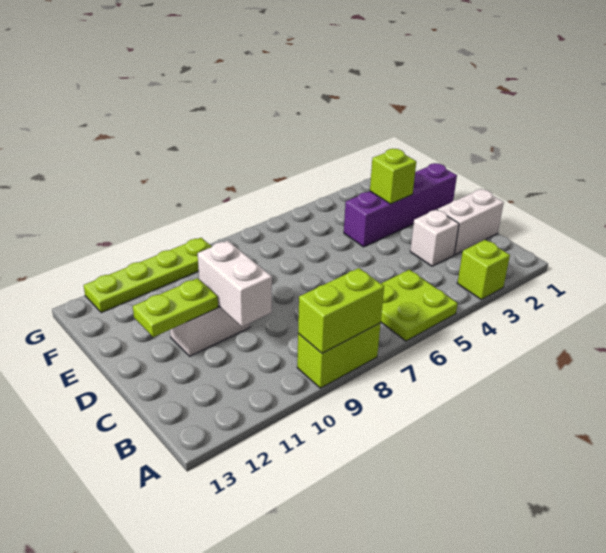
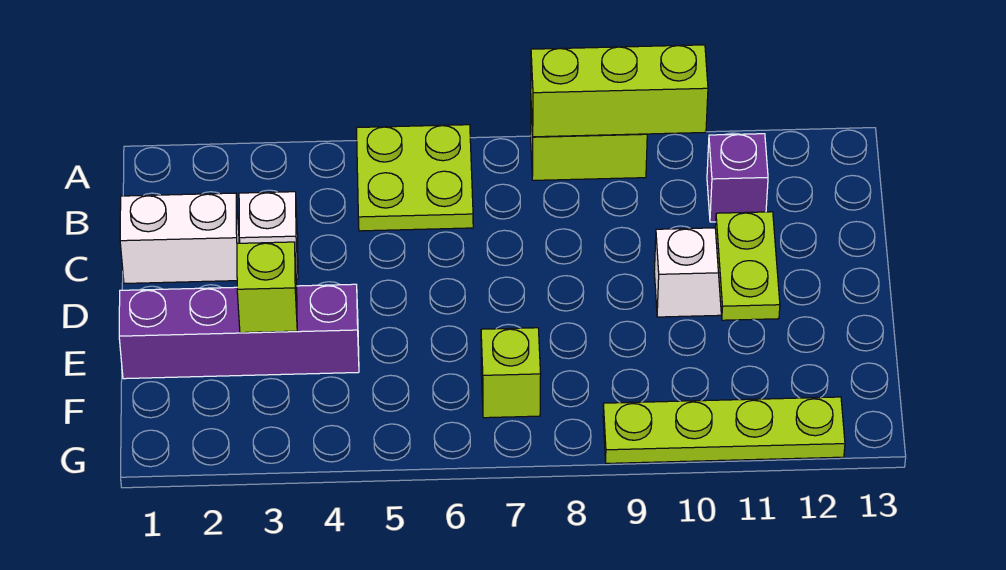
lime brick A3 level 1 -> lime brick F7 level 1
lime brick A8:A9 level 2 -> lime brick A8:A10 level 2
none -> purple brick B11 level 1
white brick C10:D10 level 2 -> none
lime plate D11:D12 level 2 -> lime plate D11:E11 level 2

